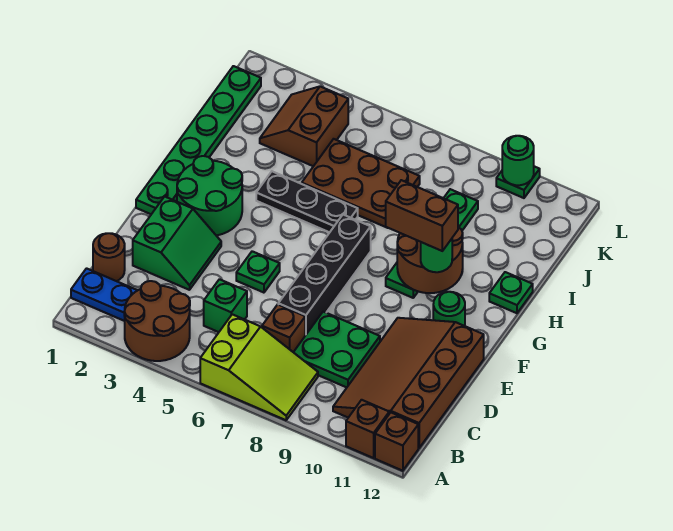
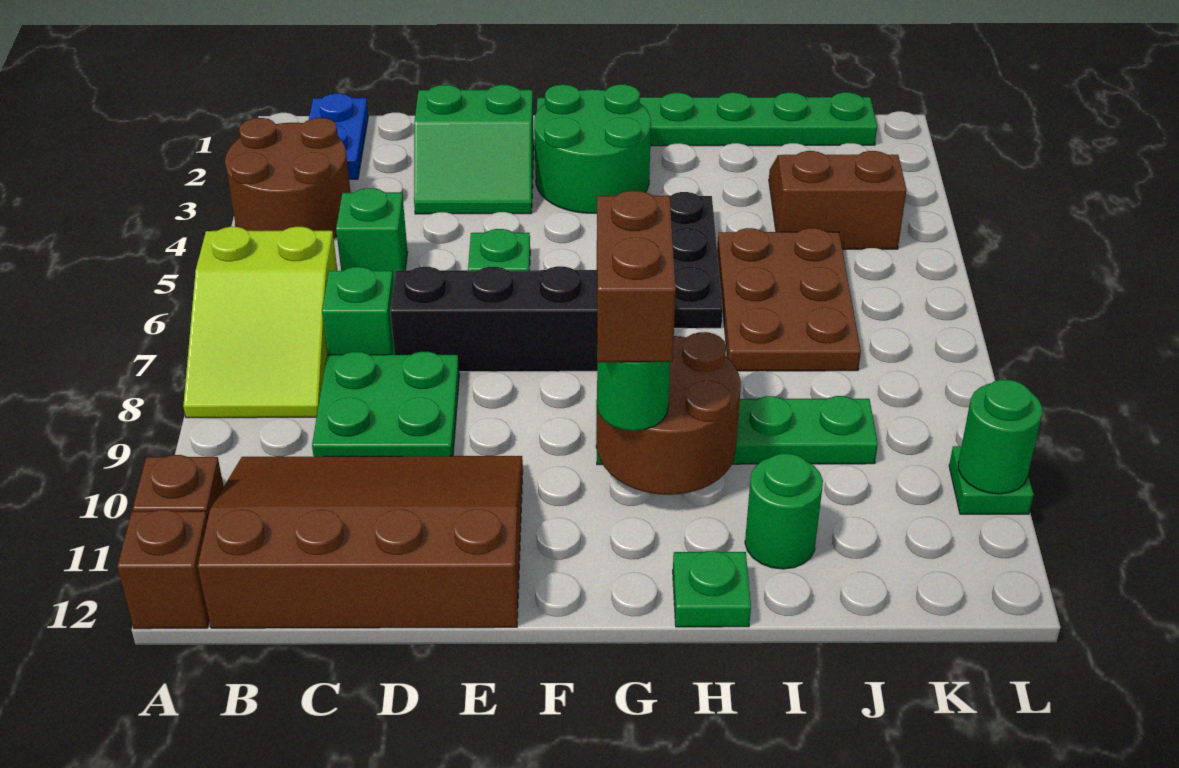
brown round brick C1 level 1 -> none
brown brick C7 level 1 -> green brick C7 level 1
green round brick F11 level 1 -> green round brick I11 level 1

